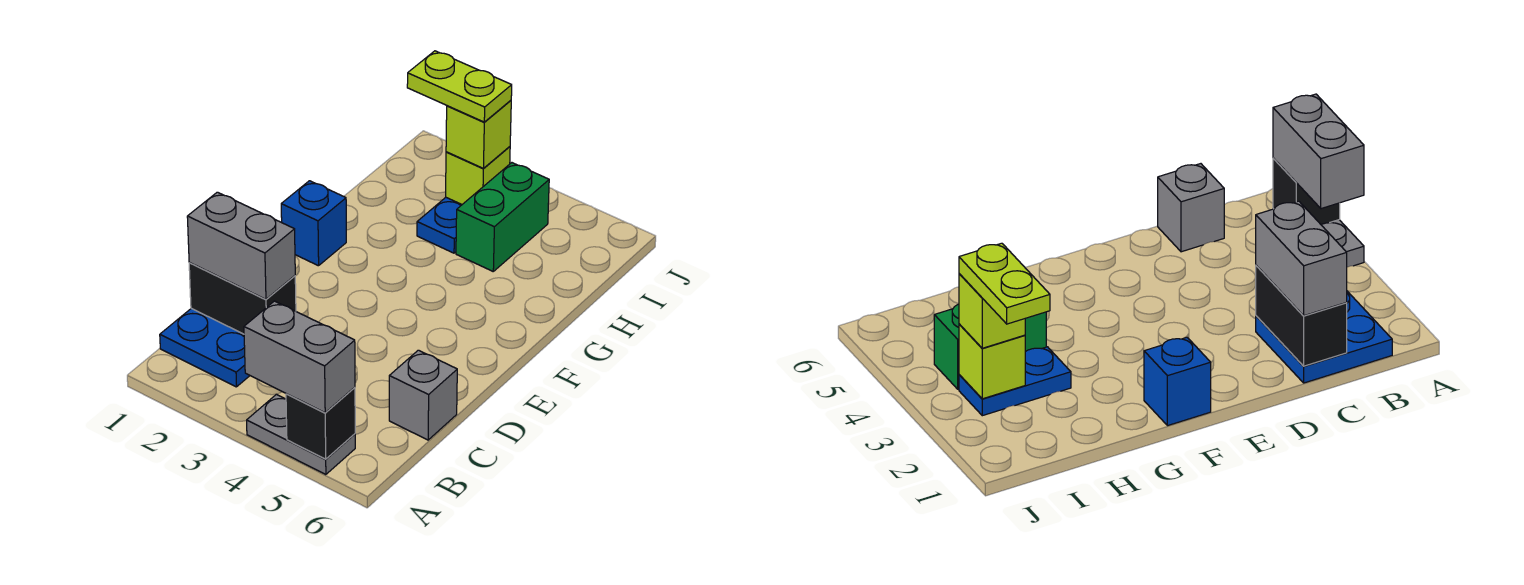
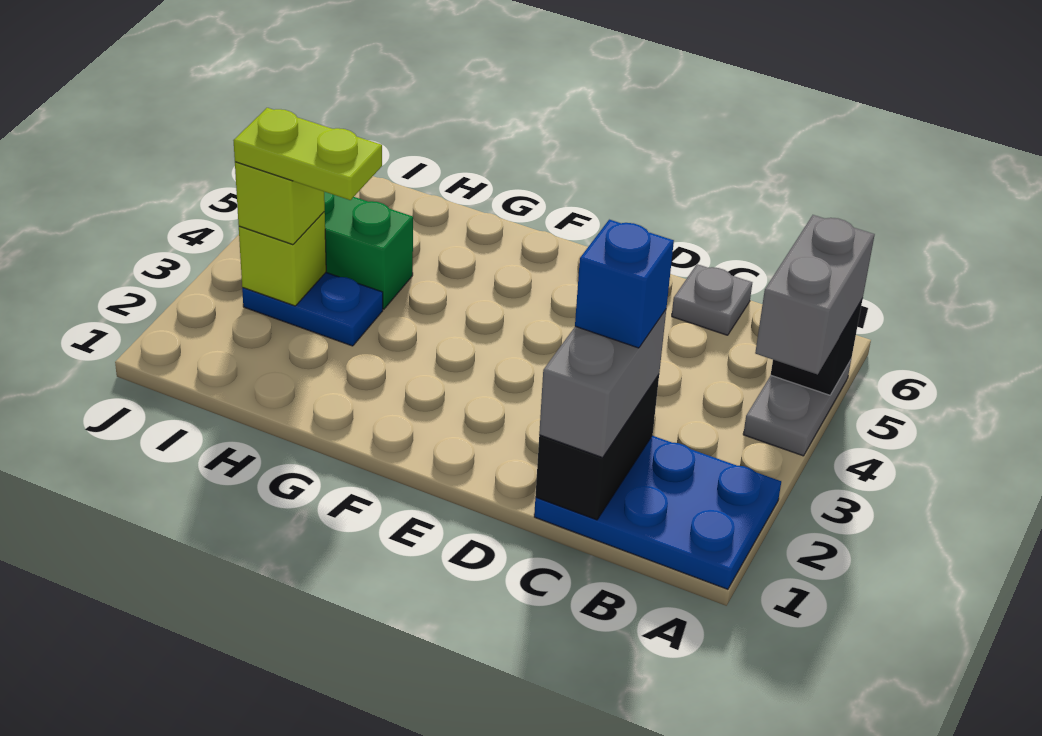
blue plate B1:C2 level 1 -> blue plate A1:C2 level 1
grey brick C6 level 1 -> grey plate C6 level 1
blue brick F1 level 1 -> blue brick C2 level 4
lime plate I2:I3 level 4 -> lime plate H3:I3 level 4

